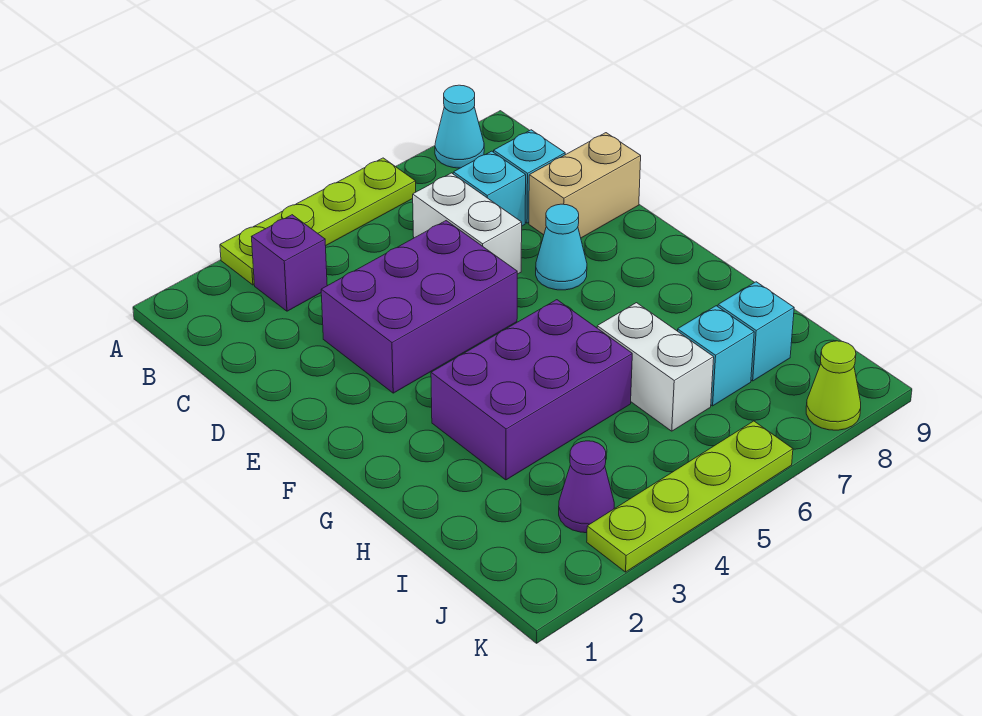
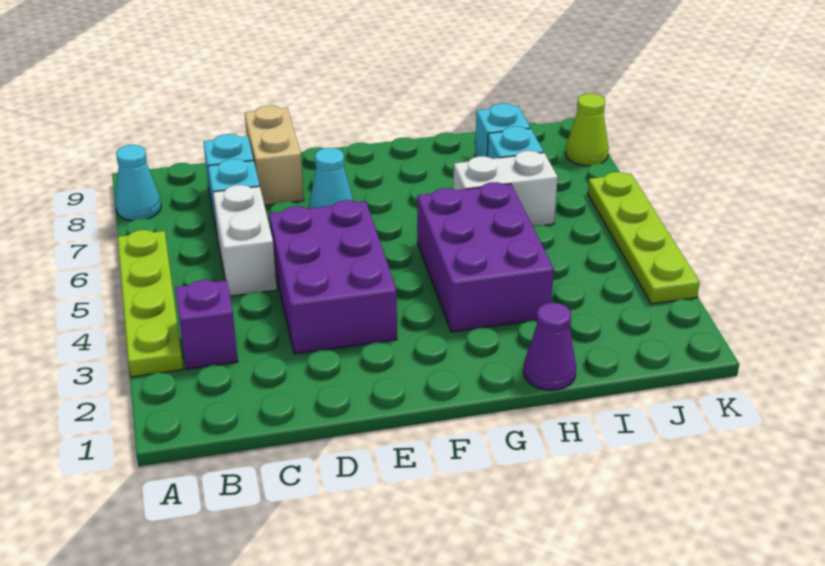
white brick C6:D6 level 1 -> white brick C5:C6 level 1
purple cone J3 level 1 -> purple cone H1 level 1

